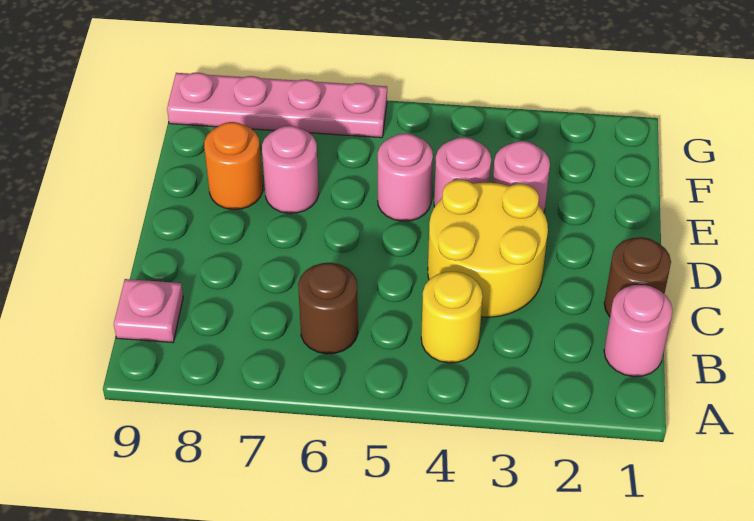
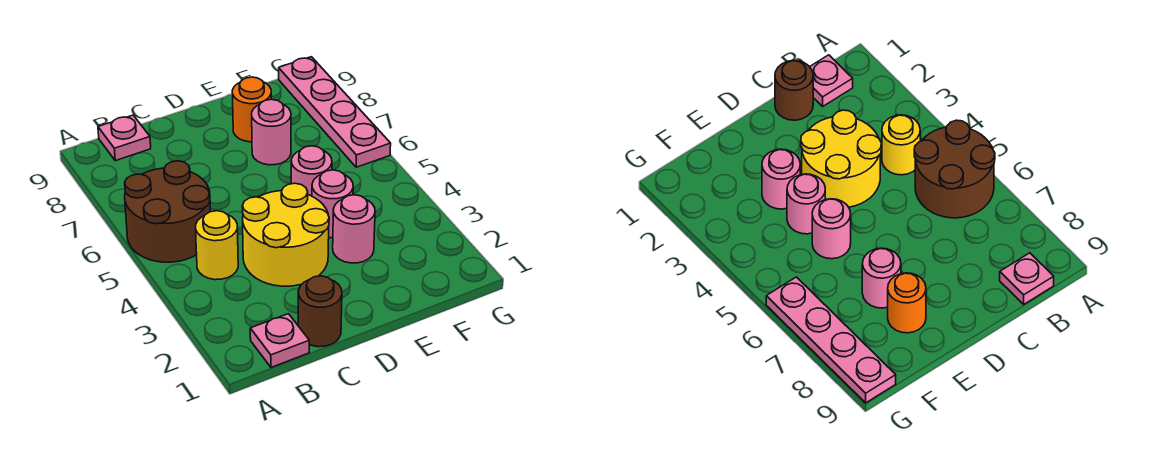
pink round brick B1 level 1 -> pink plate B1 level 1
brown round brick B6 level 1 -> brown round brick A5:B6 level 1

